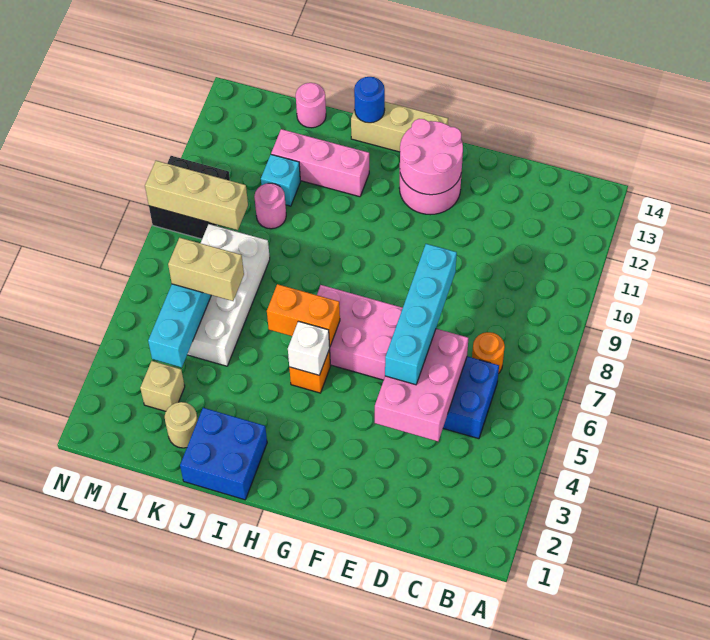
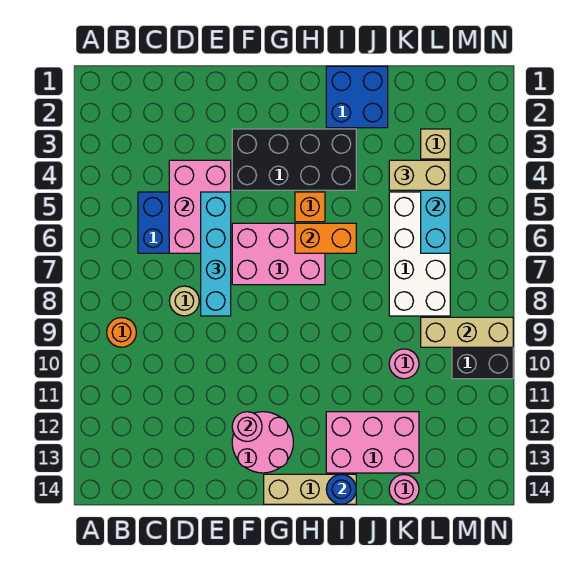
orange round brick C7 level 1 -> orange round brick B9 level 1
none -> black brick F3:I4 level 1
pink round brick F12:G13 level 2 -> pink round brick F12 level 2
white brick H5 level 2 -> none
pink brick I12:K12 level 1 -> pink brick I12:K13 level 1
tan round brick K2 level 1 -> tan round brick D8 level 1
tan brick K6:L6 level 3 -> tan brick K4:L4 level 3
cyan brick K11 level 1 -> none

